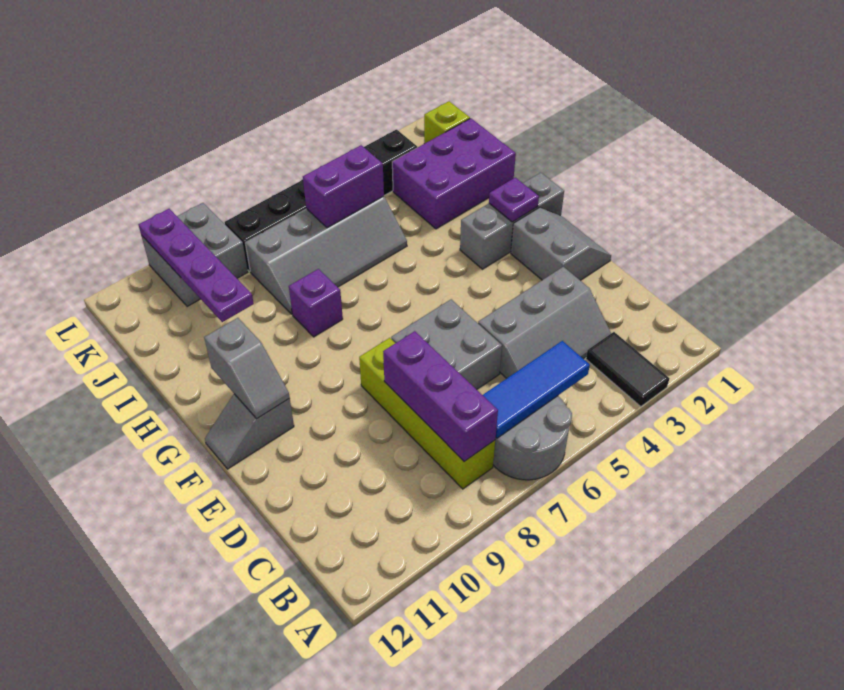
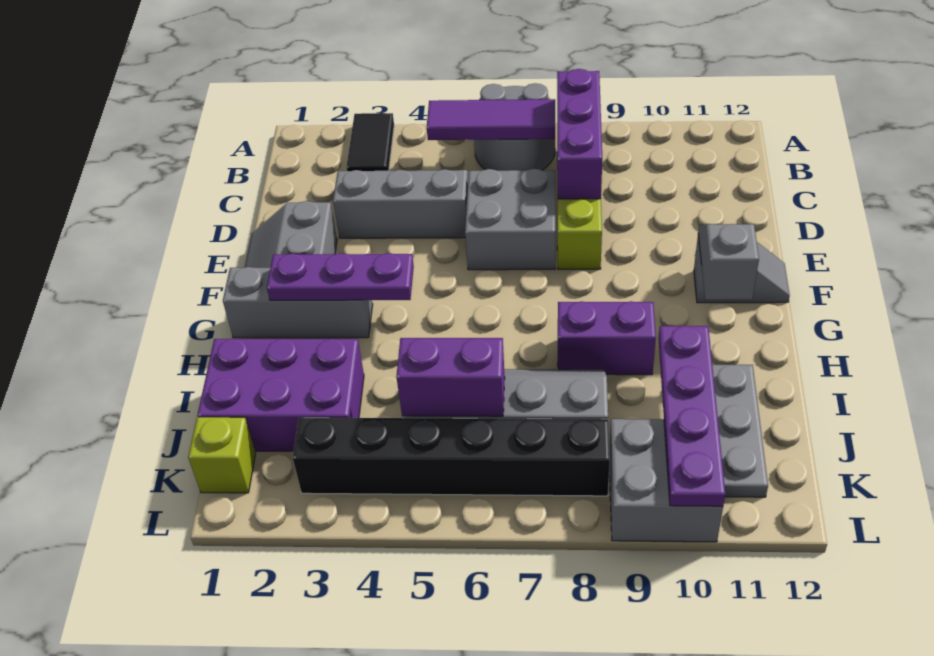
blue tile B5:B7 level 2 -> purple tile B5:B7 level 2
purple plate G2 level 2 -> purple plate G2:G4 level 2
purple brick H8 level 1 -> purple brick H8:H9 level 1
none -> grey plate I11:K11 level 1

